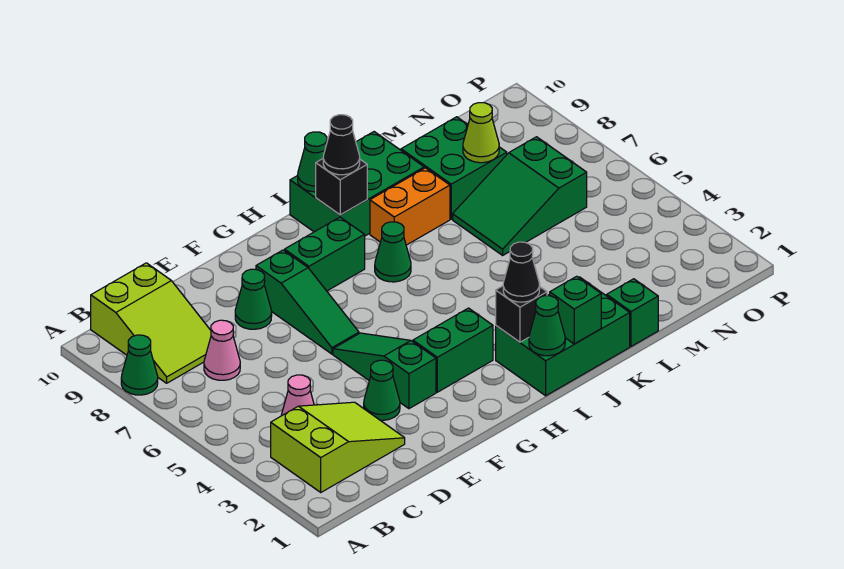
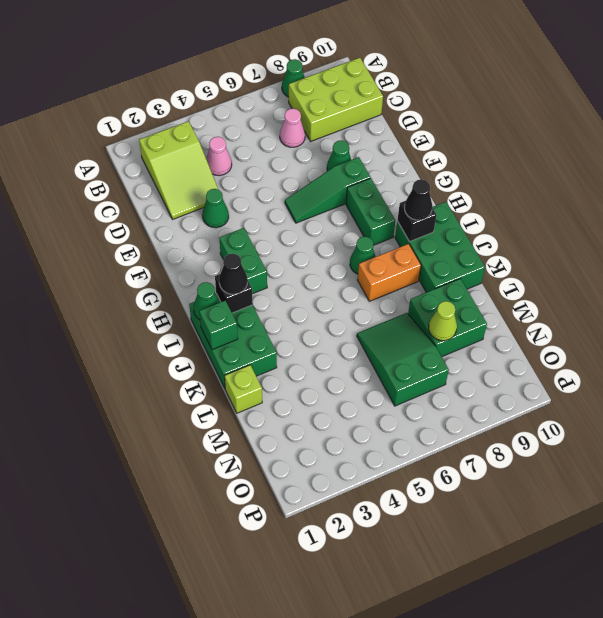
lime slope B8:C10 level 1 top 10 -> lime brick B8:C10 level 1
green slope F3:F5 level 1 top 3 -> none
green cone I10 level 2 -> none
orange brick J8:K8 level 1 -> orange brick J7:J8 level 1
green brick L1 level 1 -> lime brick L1 level 1

